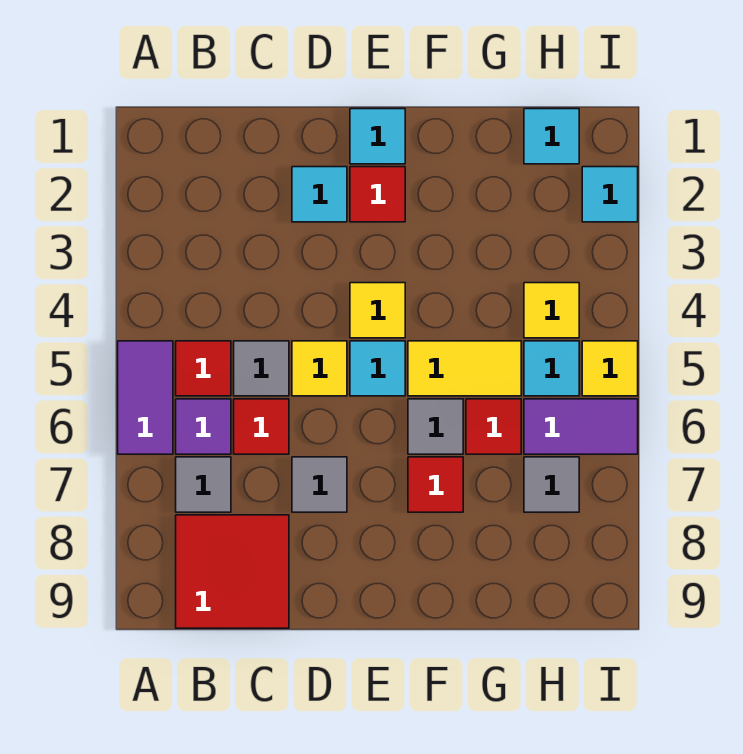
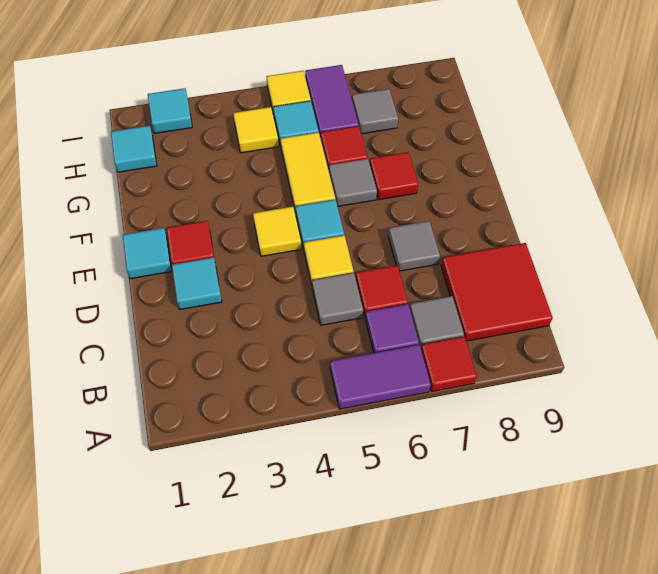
red tile B5 level 1 -> red tile A7 level 1

